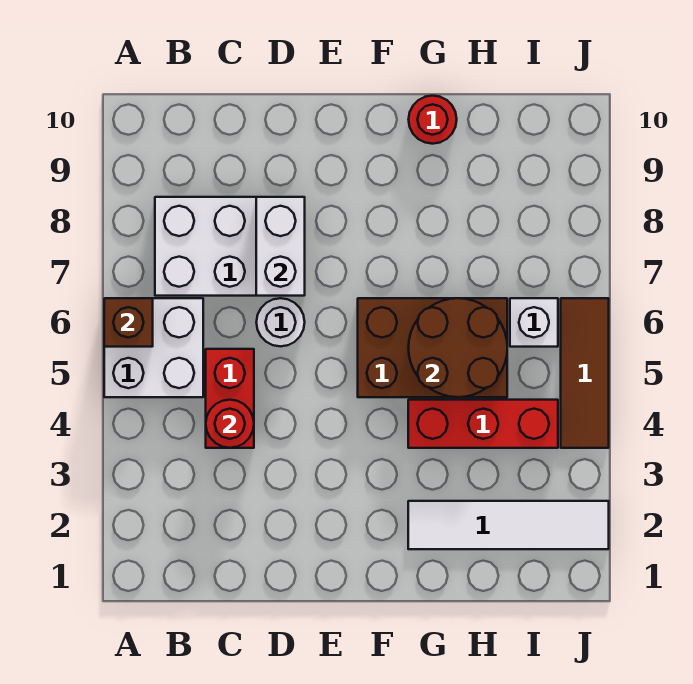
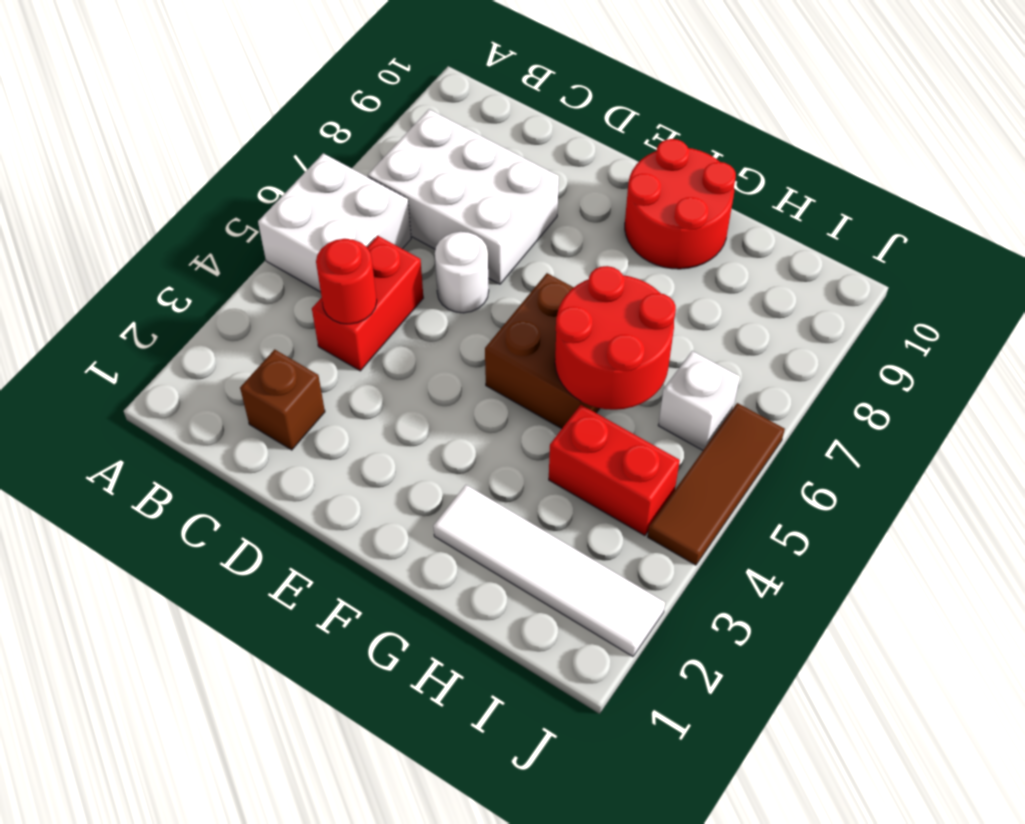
brown brick A6 level 2 -> brown brick C2 level 1
white brick D7:D8 level 2 -> none
brown brick F5:H6 level 1 -> brown brick F5:G6 level 1
red brick G4:I4 level 1 -> red brick H4:I4 level 1
brown round brick G5:H6 level 2 -> red round brick G5:H6 level 2
red round brick G10 level 1 -> red round brick F9:G10 level 1

